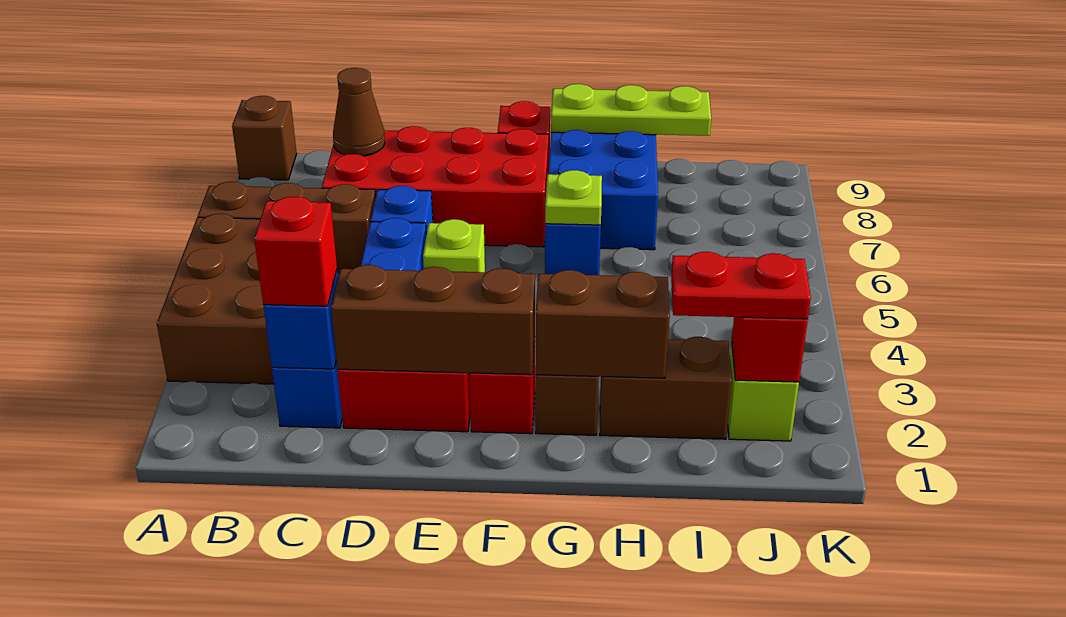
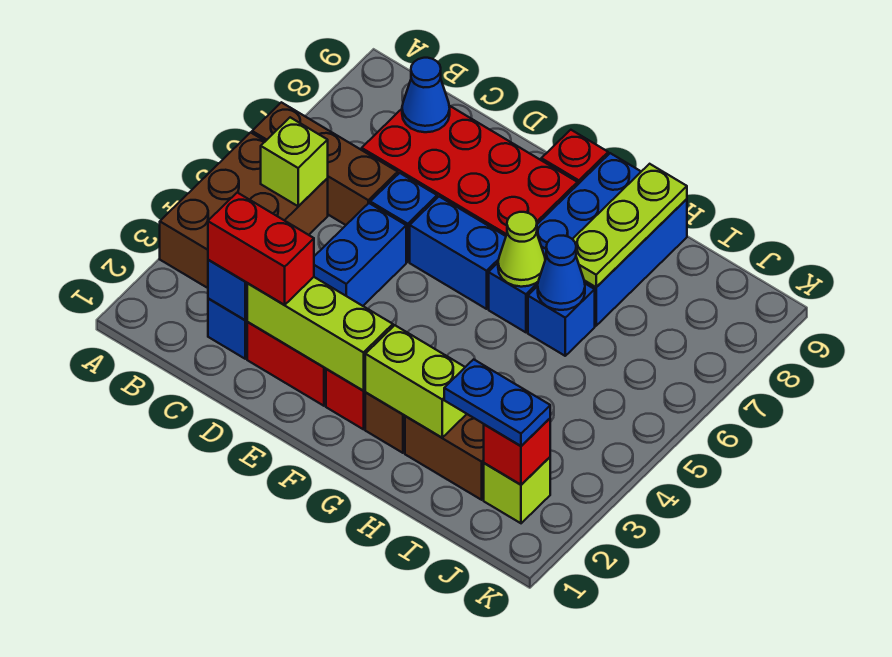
brown brick A9 level 1 -> none
red brick C2 level 3 -> red brick C2:D2 level 3
brown cone C8 level 2 -> blue cone C8 level 2
brown brick D2:F2 level 2 -> lime brick D2:F2 level 2
lime brick E5 level 1 -> lime brick B5 level 2
none -> blue brick E6:F6 level 1
brown brick G2:H2 level 2 -> lime brick G2:H2 level 2
lime plate G6 level 2 -> lime cone G6 level 2
lime plate G9:I9 level 2 -> lime plate H7:H9 level 2
none -> blue brick H6 level 1
none -> blue cone H6 level 2
red plate I2:J2 level 3 -> blue plate I2:J2 level 3

